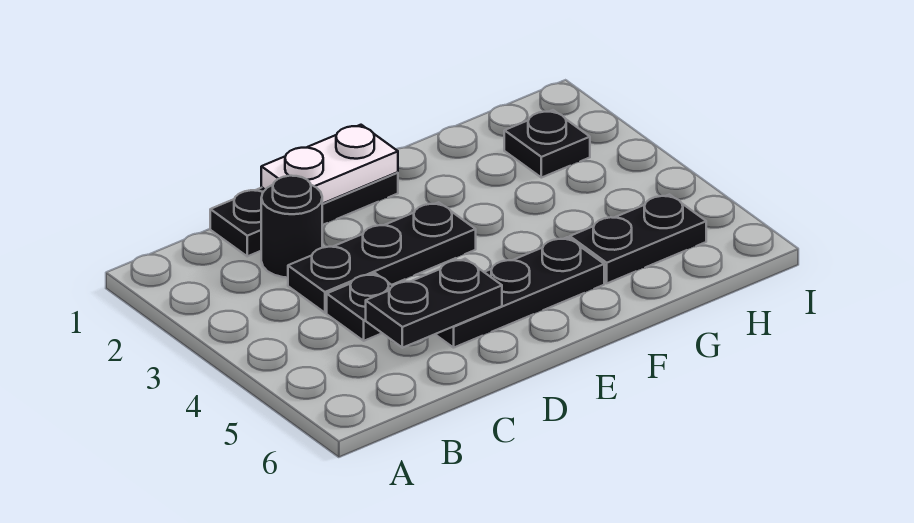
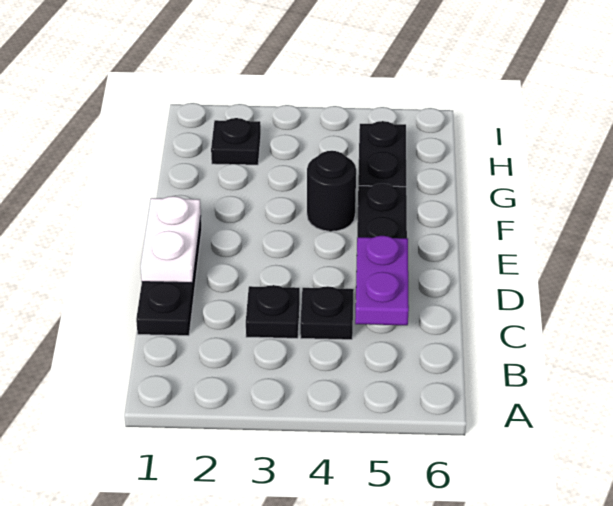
black round brick C2 level 1 -> black round brick F4 level 1
black plate C3:E3 level 1 -> black plate C3 level 1
black plate C5:D5 level 2 -> purple plate C5:D5 level 2

